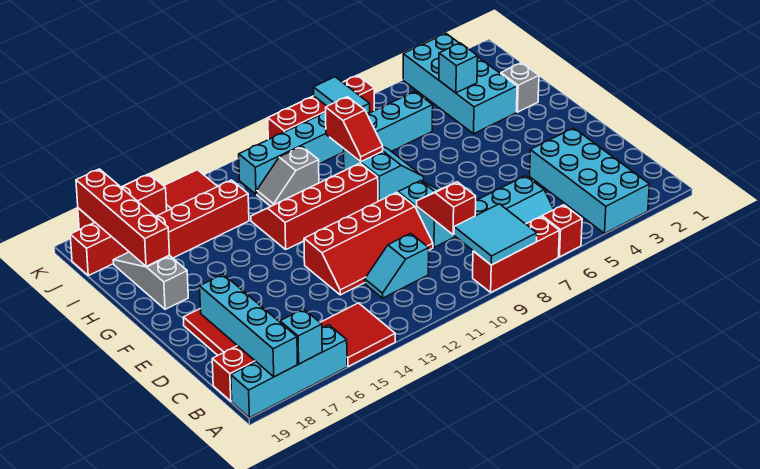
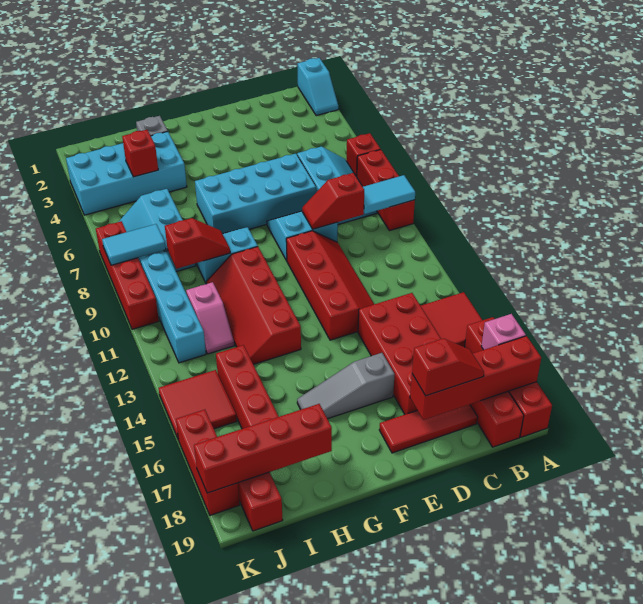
cyan brick A3:D4 level 1 -> cyan brick D6:G7 level 1
cyan tile A8:B9 level 2 -> cyan tile A9:B9 level 2
cyan brick A16:A19 level 1 -> red brick A16:A19 level 1
cyan brick A17 level 2 -> pink brick A17 level 2
cyan brick A18:D18 level 2 -> red brick A18:D18 level 2
cyan slope C11:C12 level 1 top 11 -> cyan slope A1:A2 level 1 top 1
none -> red brick C14:D17 level 1
none -> red slope C18:D18 level 3 top D
grey slope G18:I18 level 1 top G -> grey slope E16:G16 level 1 top E
cyan brick I4 level 2 -> red brick I4 level 2
grey slope I11:I12 level 1 top 11 -> pink slope I11:I12 level 1 top 11

